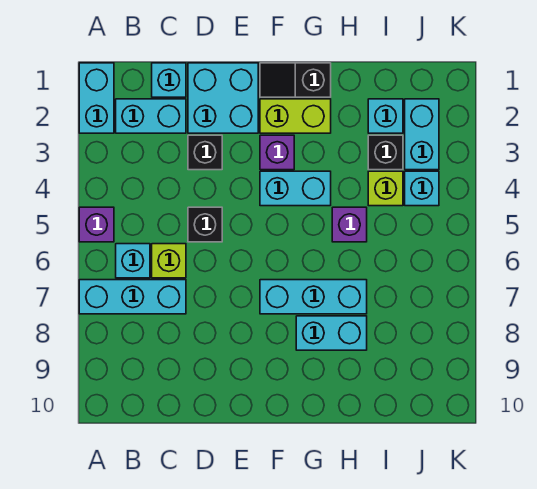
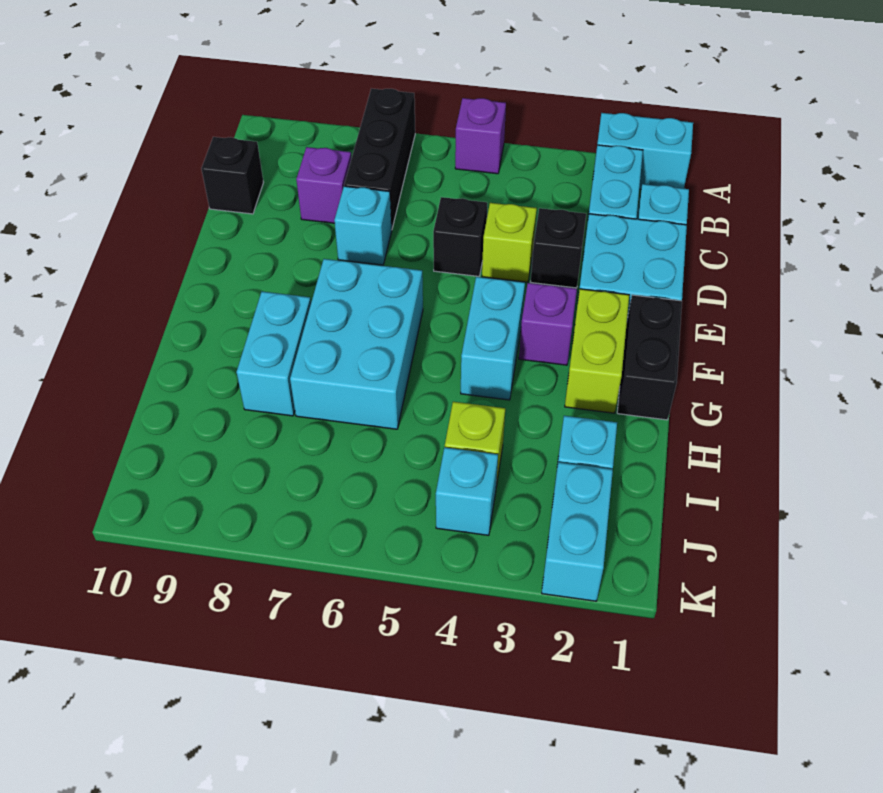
cyan brick A7:C7 level 1 -> black brick A7:C7 level 1
cyan brick B6 level 1 -> cyan brick D7 level 1
lime brick C6 level 1 -> lime brick D4 level 1
black slope F1:G1 level 1 top G -> black brick F1:G1 level 1
cyan brick F7:H7 level 1 -> cyan brick F6:H7 level 1
purple brick H5 level 1 -> purple brick C8 level 1
black brick I3 level 1 -> black brick C10 level 1
cyan brick J2:J3 level 1 -> cyan brick J2:K2 level 1

